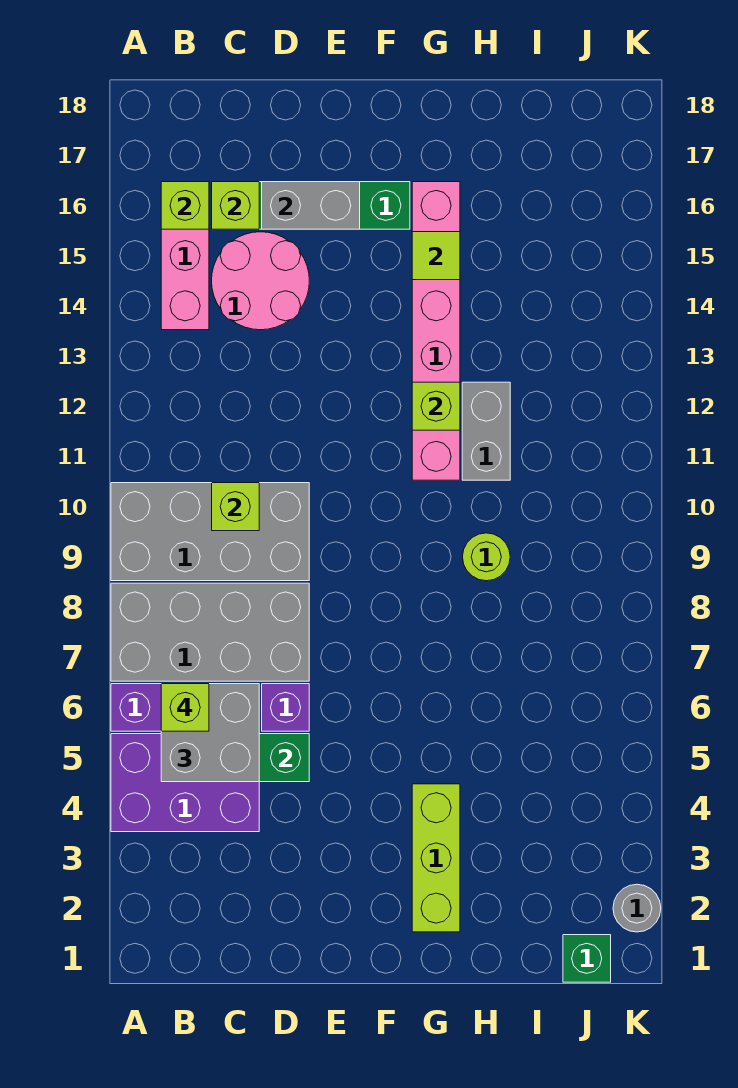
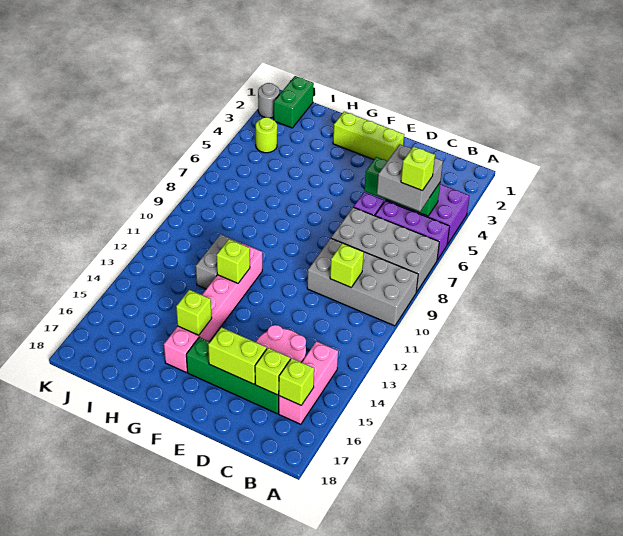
grey brick D16:E16 level 2 -> lime brick D16:E16 level 2
lime brick G2:G4 level 1 -> lime brick E2:G2 level 1
lime tile G15 level 2 -> lime brick G15 level 2
lime round brick H9 level 1 -> lime round brick J4 level 1
green brick J1 level 1 -> green brick J1:J2 level 1

